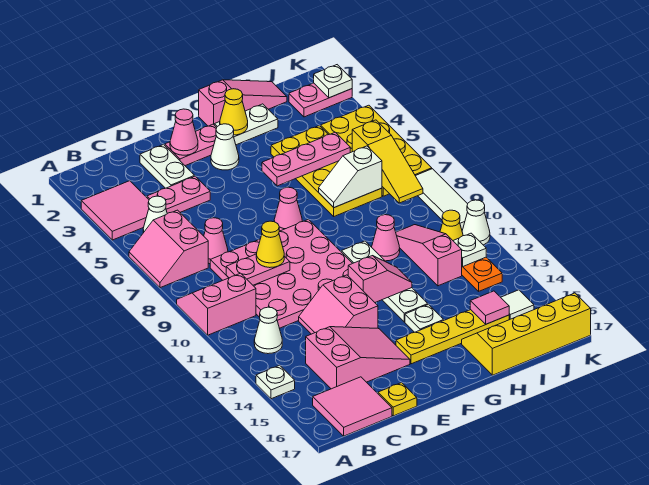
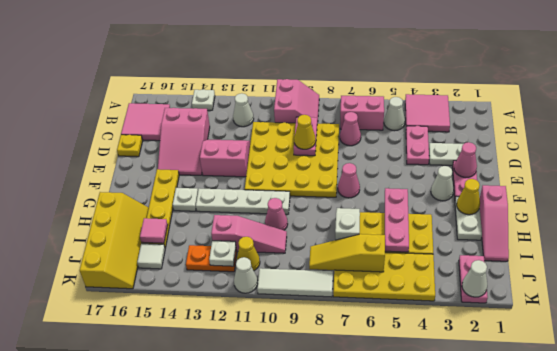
pink plate C8:F11 level 1 -> yellow plate C8:F11 level 1
pink slope F12:G12 level 2 top F -> none
white plate K2 level 2 -> white cone K2 level 2

